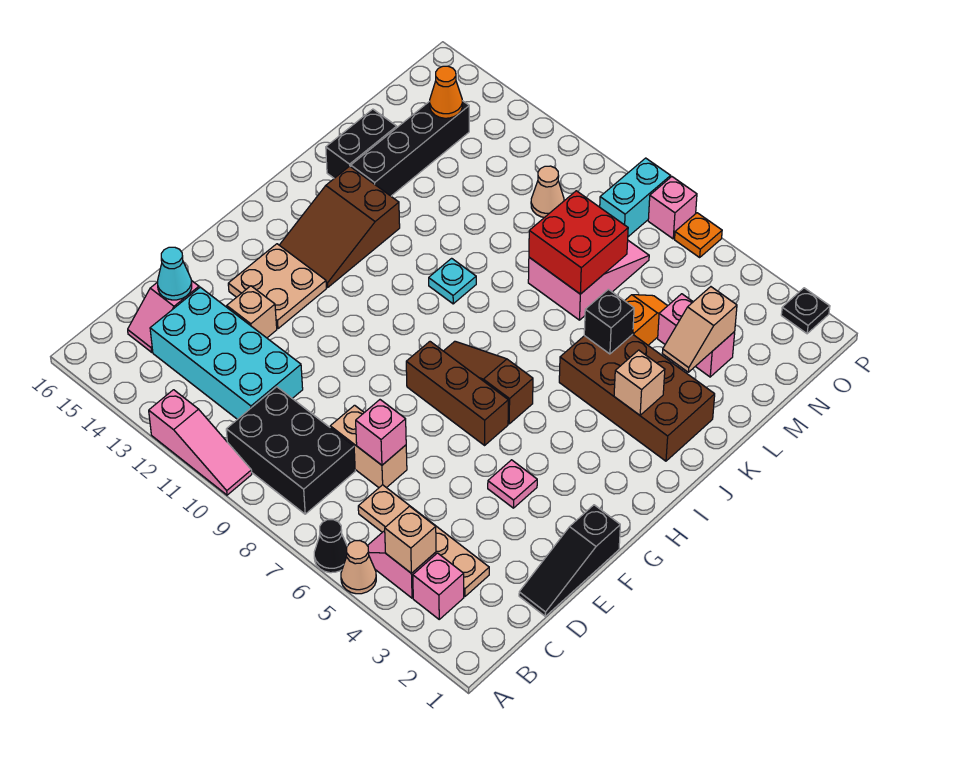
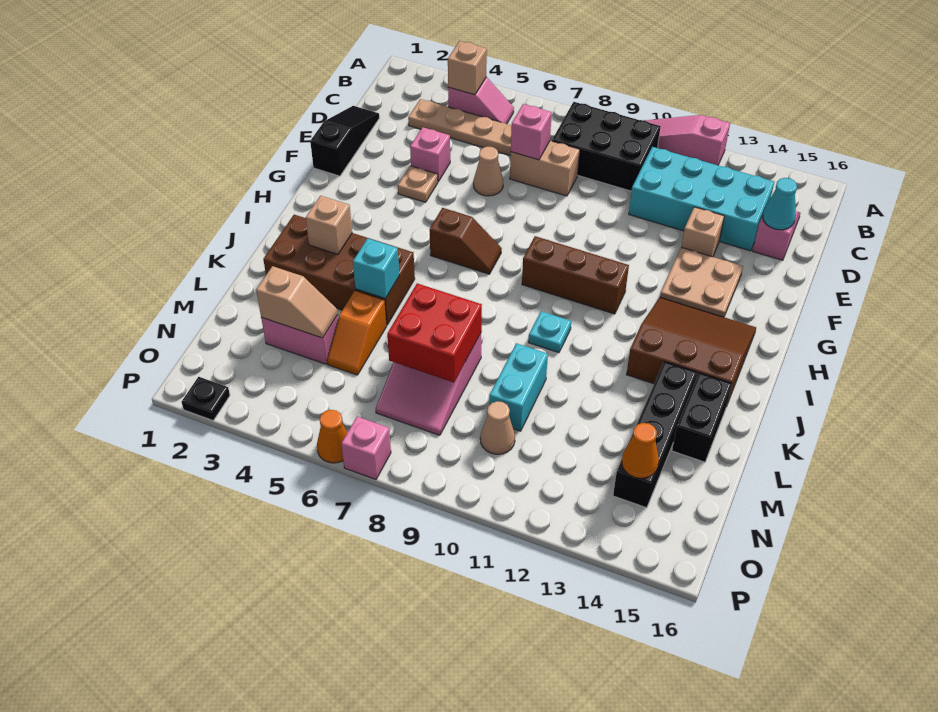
tan cone A5 level 1 -> tan cone E6 level 1
black cone A6 level 1 -> none
pink brick B3 level 1 -> pink brick E4 level 1
pink plate F4 level 1 -> tan plate F4 level 1
brown brick G6:G8 level 1 -> brown brick H9:H11 level 1
brown slope H6:H8 level 1 top 6 -> brown slope H6:H7 level 1 top 6
brown slope H13:J14 level 1 top J -> brown slope H13:J15 level 1 top J
black brick K5 level 2 -> cyan brick K5 level 2
tan slope L3:M3 level 2 top M -> tan slope M3:M4 level 2 top 3
cyan brick O8:P8 level 1 -> cyan brick L10:M10 level 1
orange plate P6 level 1 -> orange cone P6 level 1

